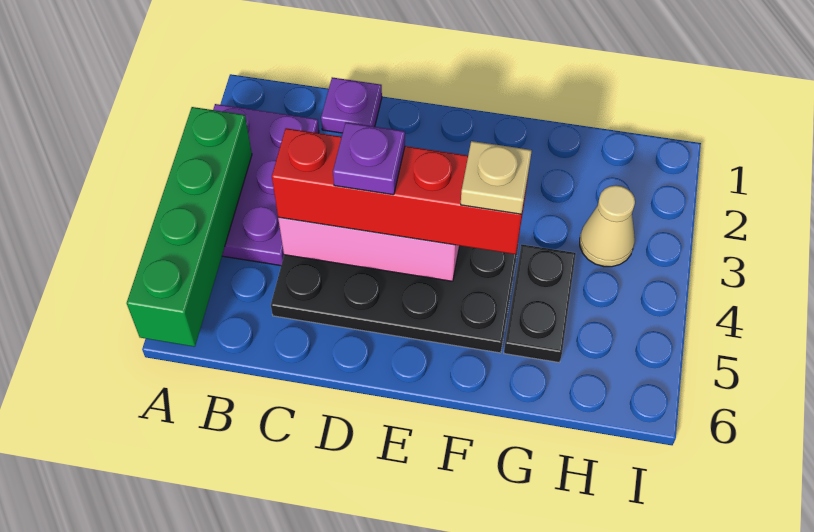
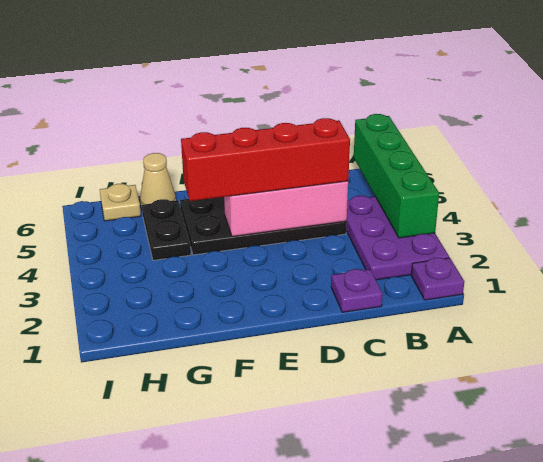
purple plate D4 level 4 -> purple plate A1 level 1
tan plate F4 level 4 -> tan plate H6 level 1
tan cone H3 level 1 -> tan cone G6 level 1

